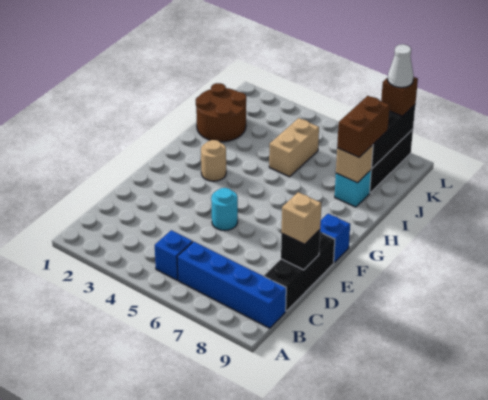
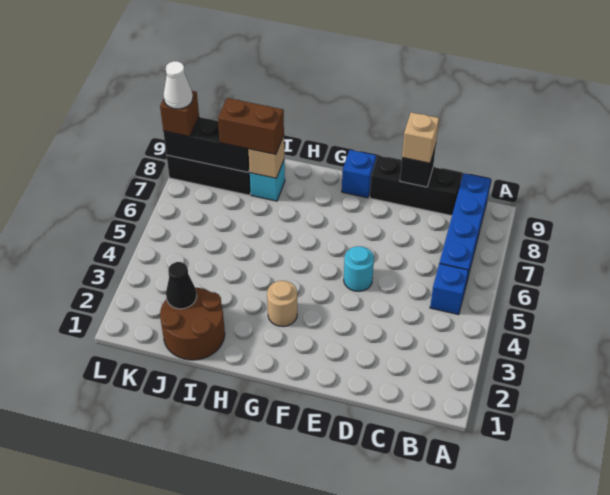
tan brick I5:J5 level 1 -> none
none -> black cone J2 level 2

